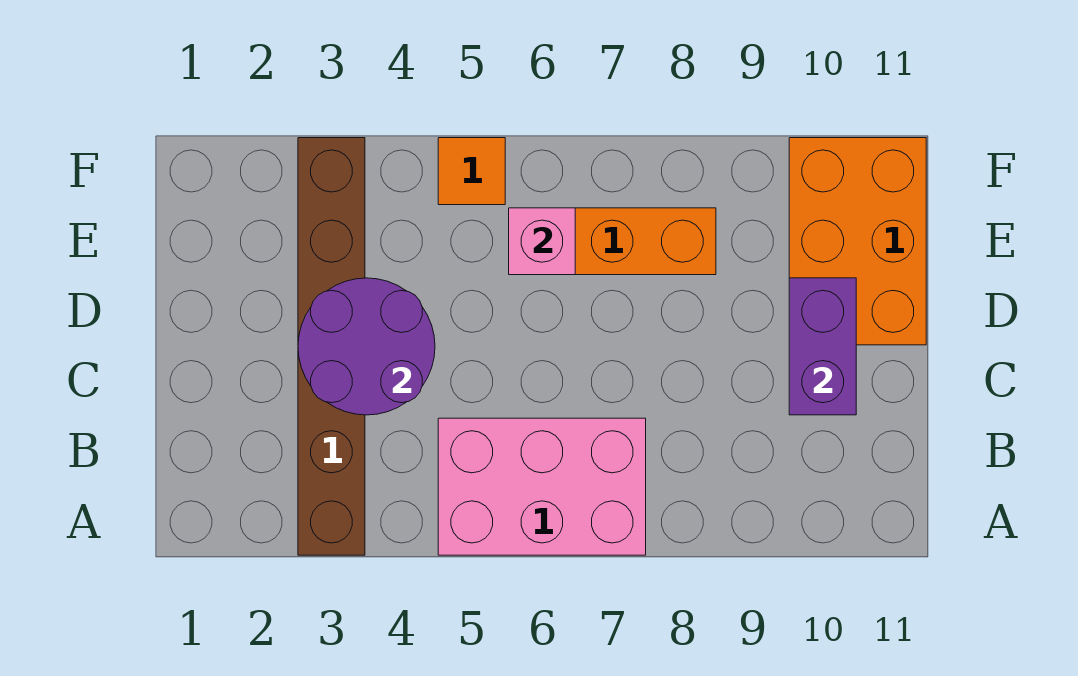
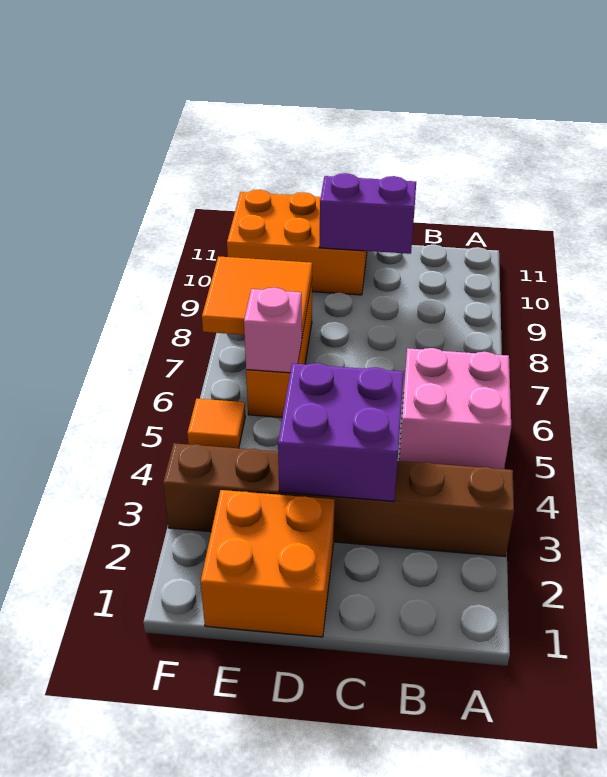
pink brick A5:B7 level 1 -> pink brick A5:B6 level 1
purple round brick C3:D4 level 2 -> purple brick C3:D4 level 2
none -> orange brick D1:E2 level 1
none -> orange tile E7:F8 level 2

